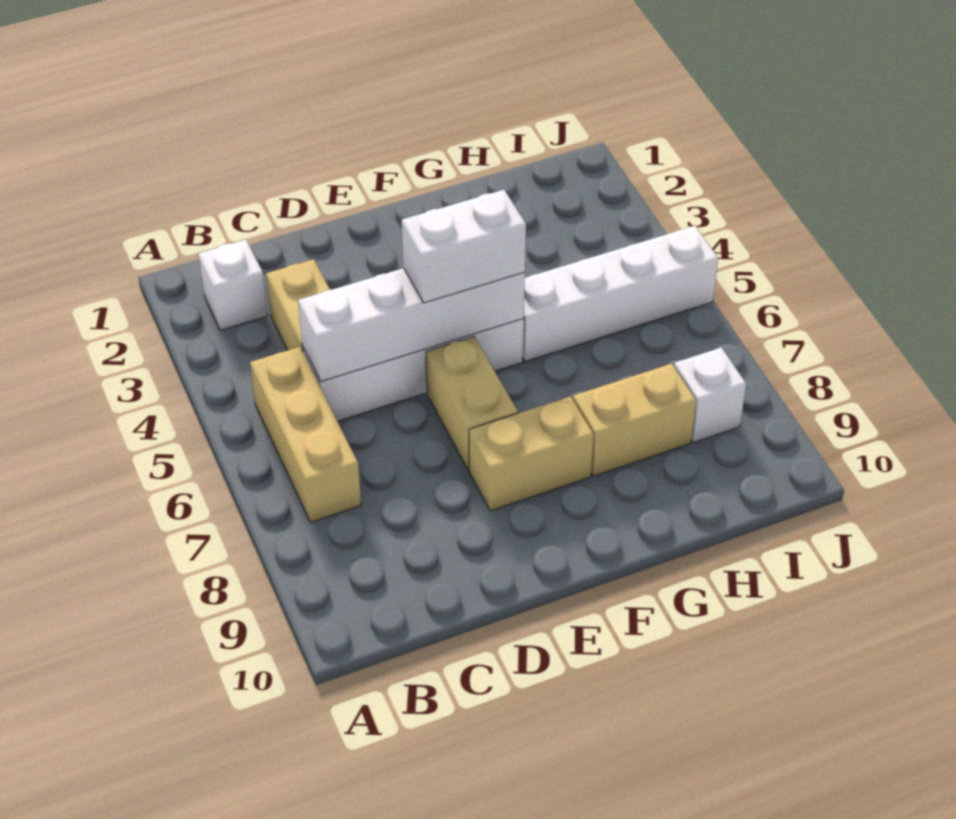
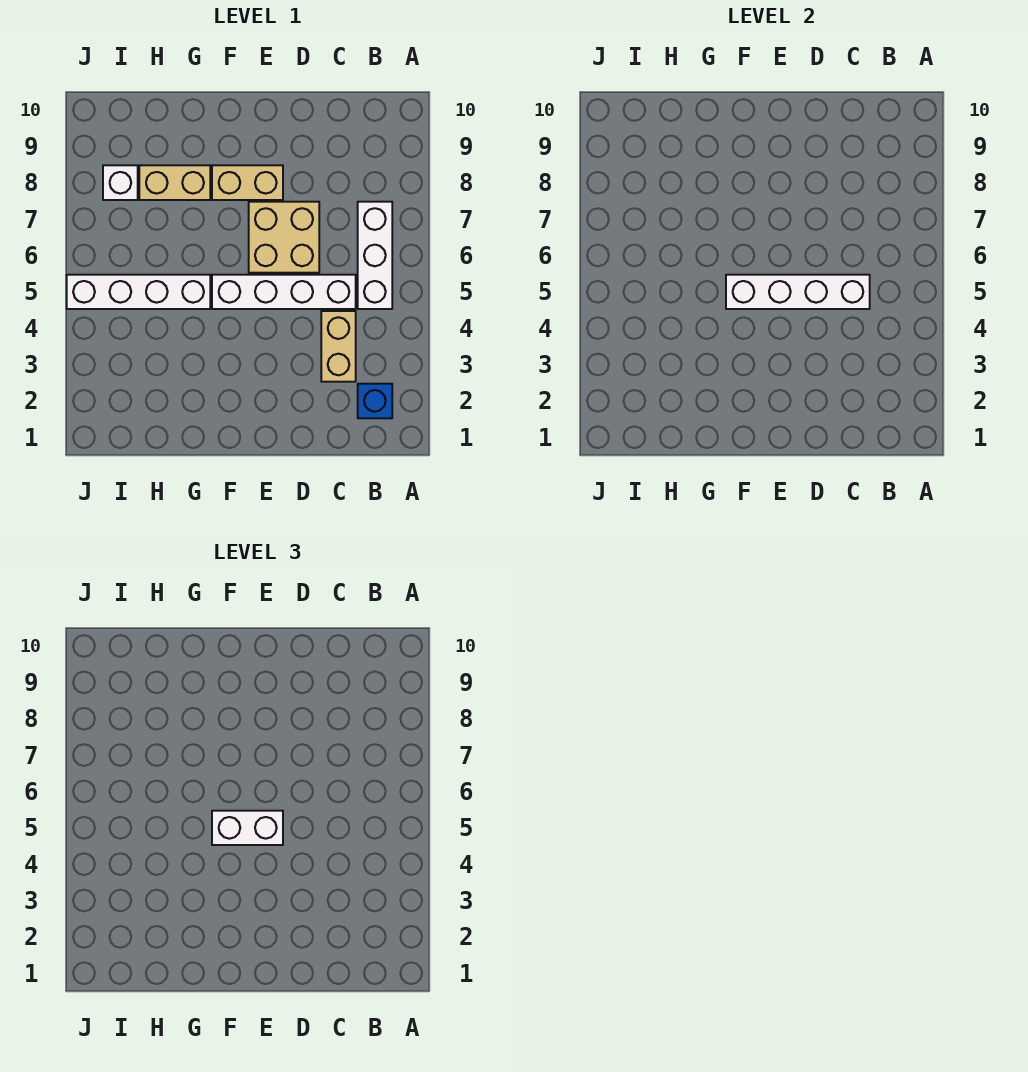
white brick B2 level 1 -> blue brick B2 level 1
tan brick B5:B7 level 1 -> white brick B5:B7 level 1
tan brick E6:E7 level 1 -> tan brick D6:E7 level 1

